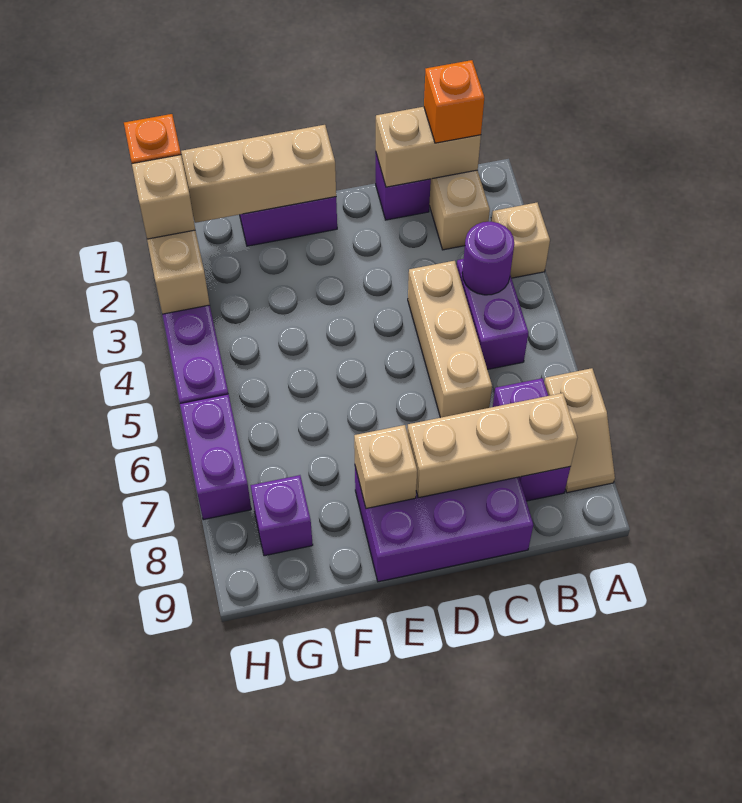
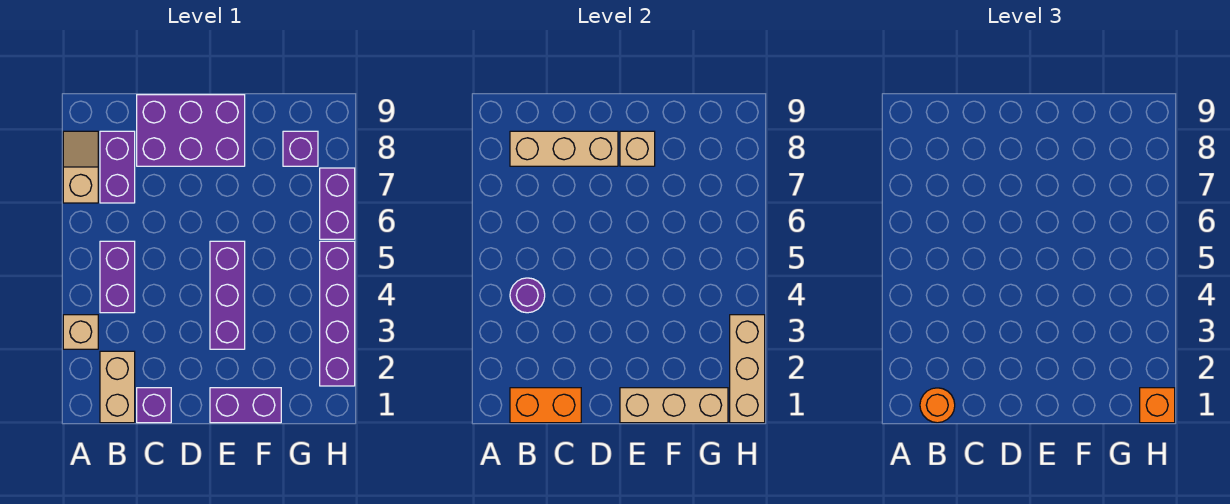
tan brick B1:C1 level 2 -> orange brick B1:C1 level 2
orange brick B1 level 3 -> orange round brick B1 level 3
tan brick C4:C6 level 1 -> none
none -> purple brick E3:E5 level 1
tan brick H2 level 3 -> none

